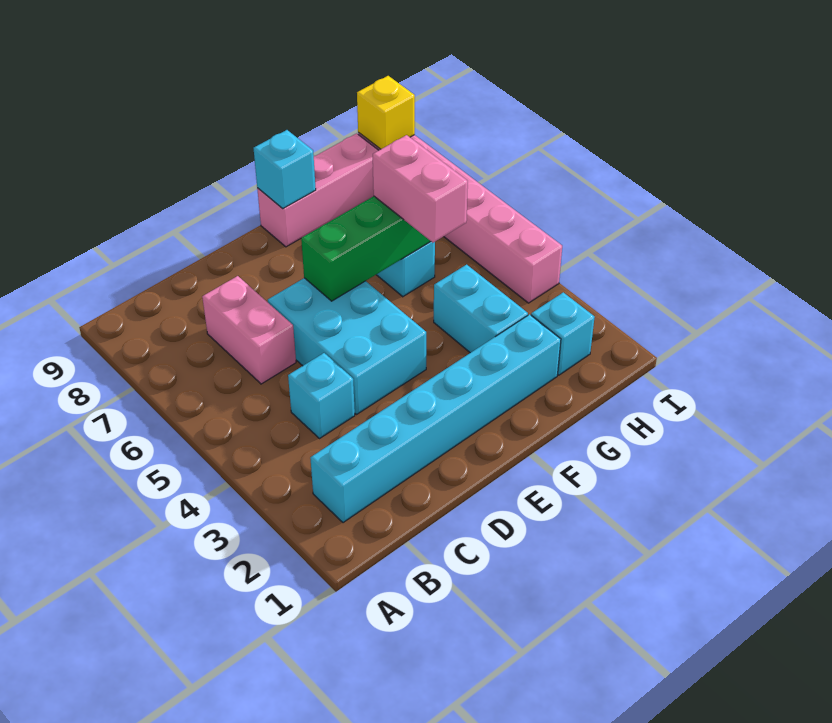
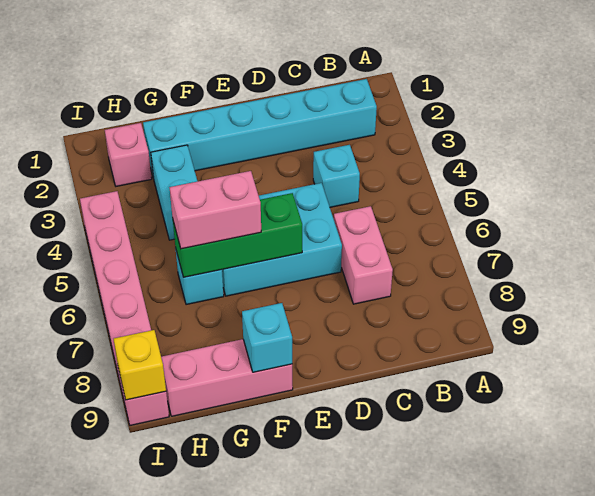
cyan brick D4:E6 level 1 -> cyan brick D5:F6 level 1
pink brick G5:G6 level 3 -> pink brick F6:G6 level 3
cyan brick H2 level 1 -> pink brick H2 level 1

